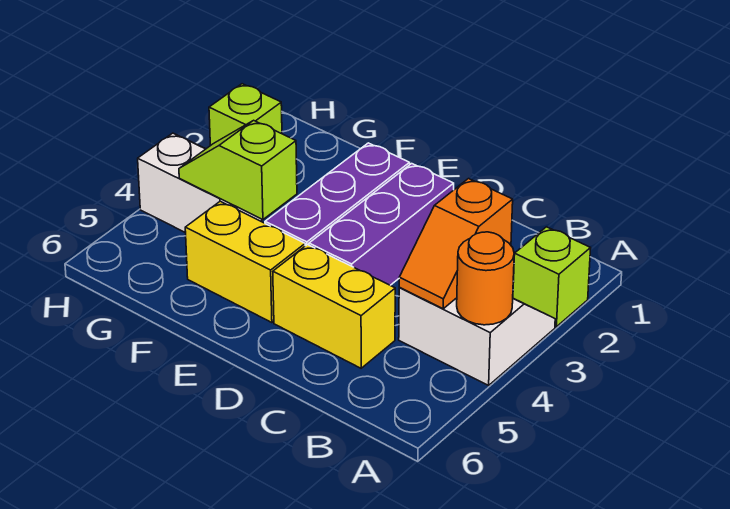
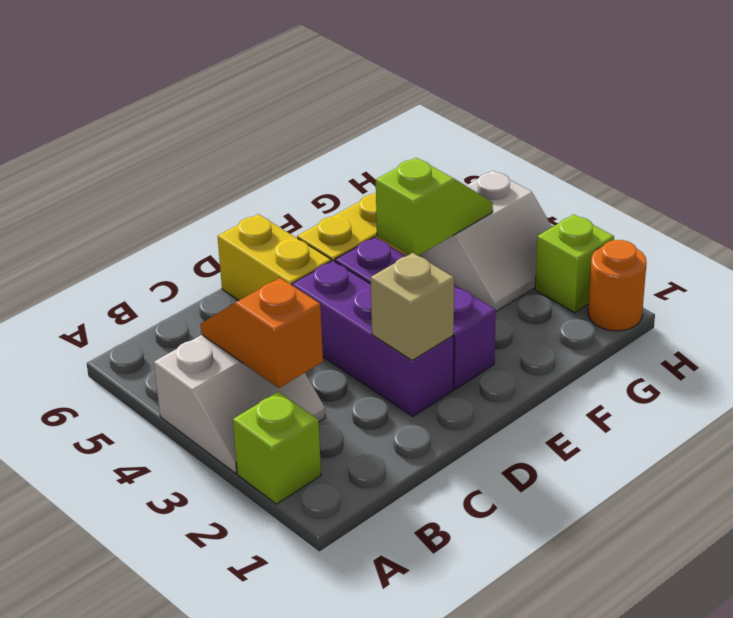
orange round brick A4 level 2 -> orange round brick H1 level 1
yellow brick C5:D5 level 1 -> yellow brick D5:D6 level 1
none -> tan brick D2 level 2

